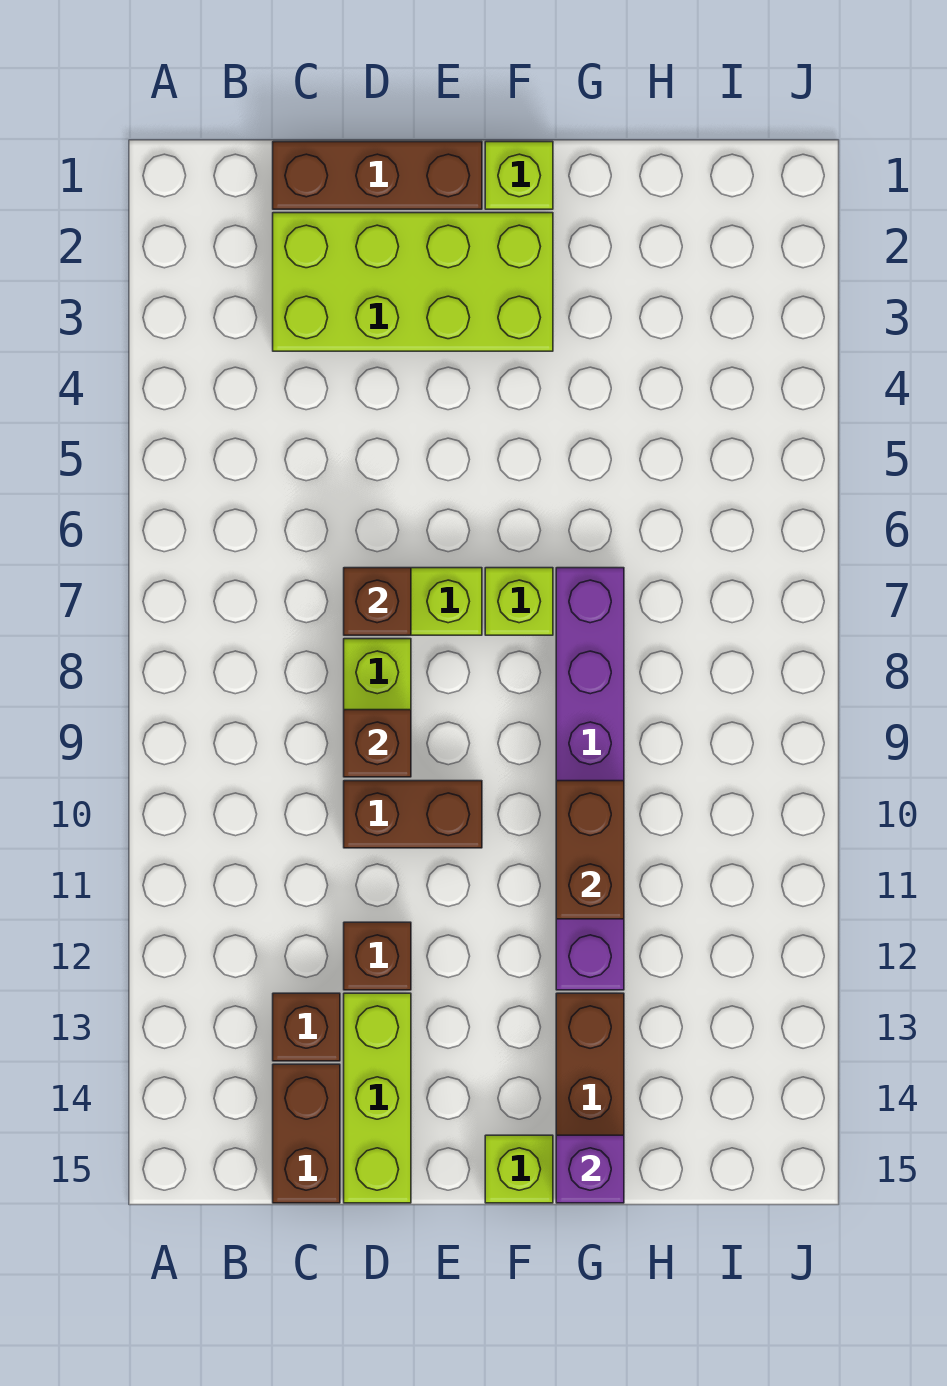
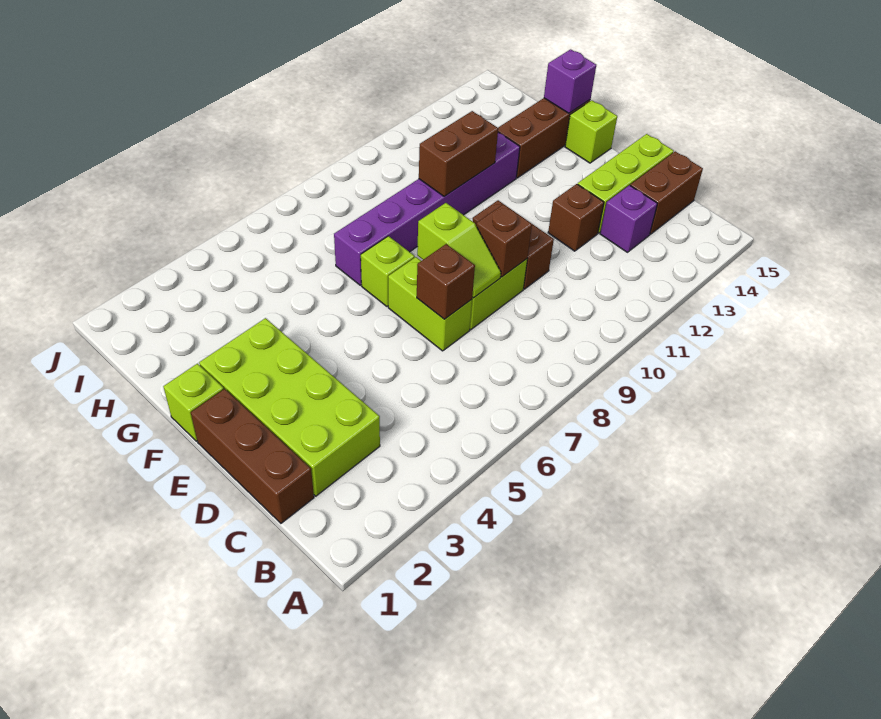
brown brick C13 level 1 -> purple brick C13 level 1
none -> lime slope D8:E8 level 2 top E

